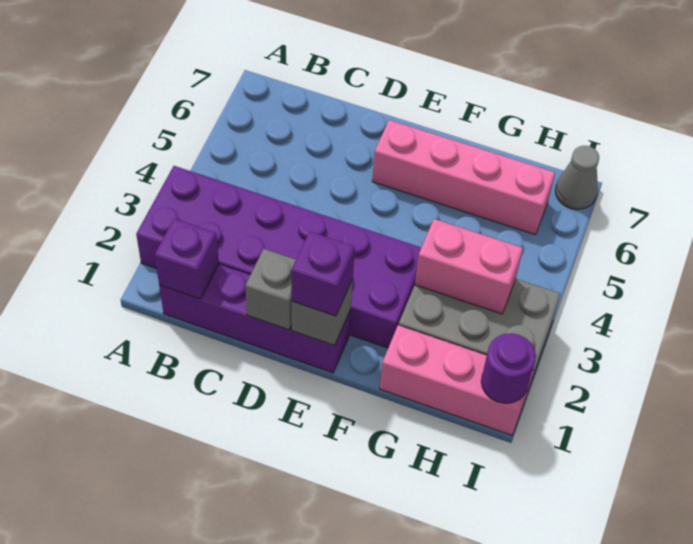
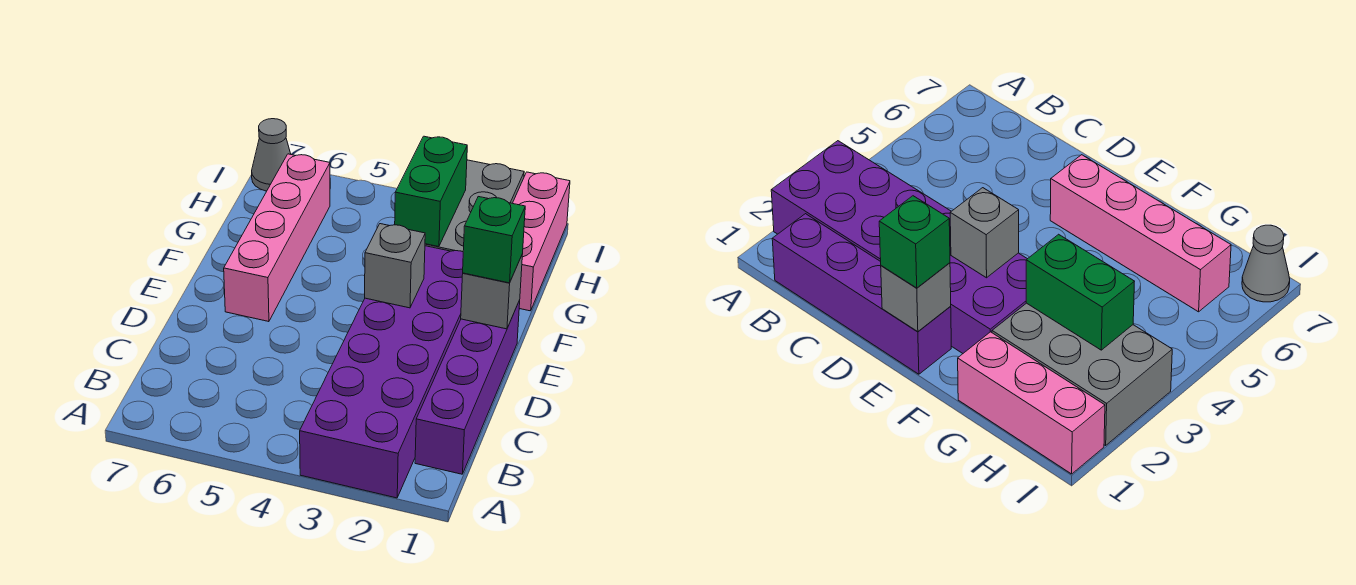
purple brick B1 level 2 -> none
grey brick D1 level 2 -> grey brick E3 level 2
purple brick E1 level 3 -> green brick E1 level 3
pink brick G3:H3 level 2 -> green brick G3:H3 level 2
purple round brick I1 level 2 -> none

